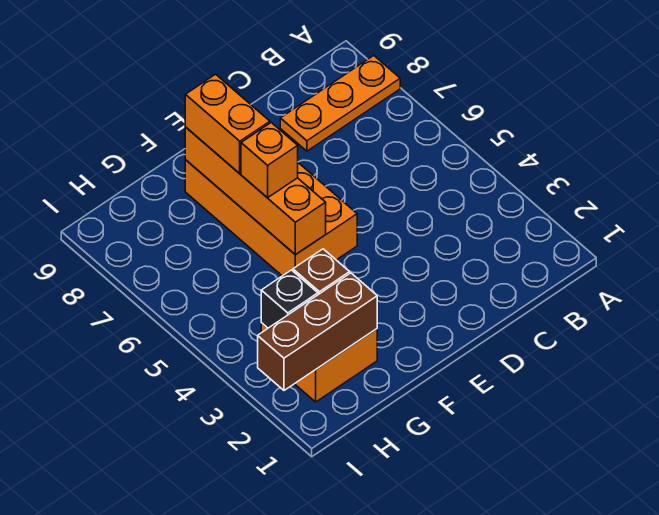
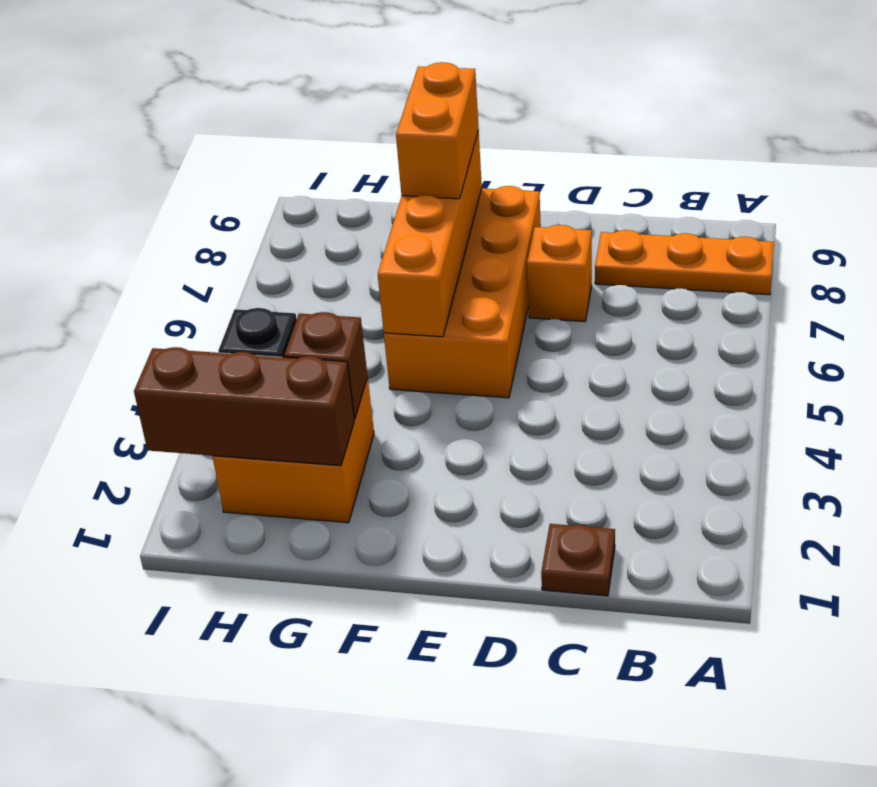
none -> brown plate C1 level 1
orange brick F6 level 3 -> orange brick D7 level 1

